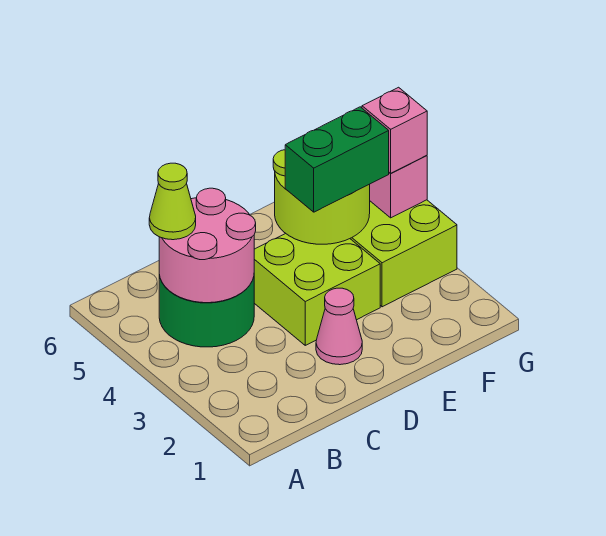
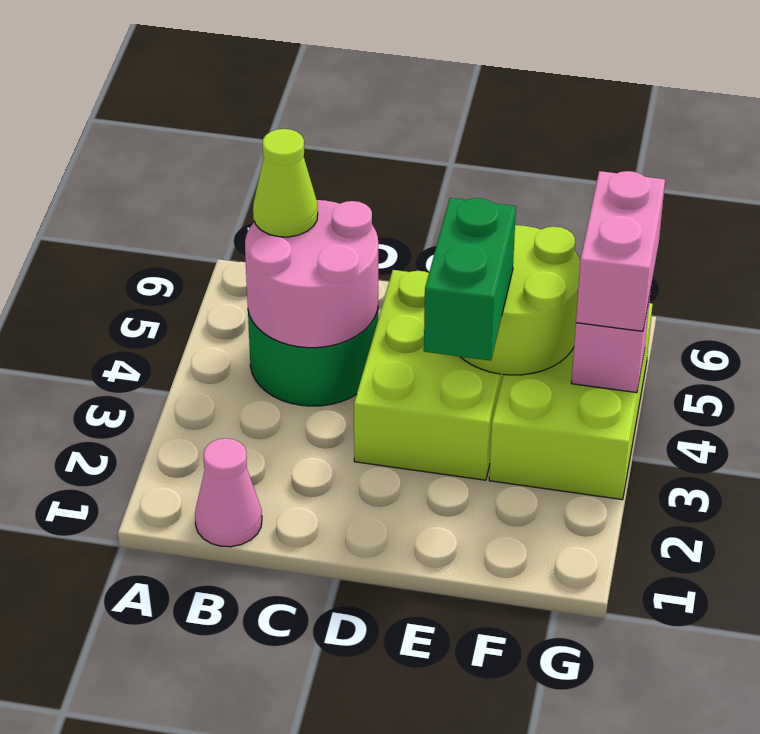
pink cone D2 level 1 -> pink cone B1 level 1
lime brick D3:E4 level 1 -> lime brick D3:E5 level 1
green brick E4:F4 level 3 -> green brick E3:E4 level 3
pink brick G4 level 3 -> pink brick G4:G5 level 3

